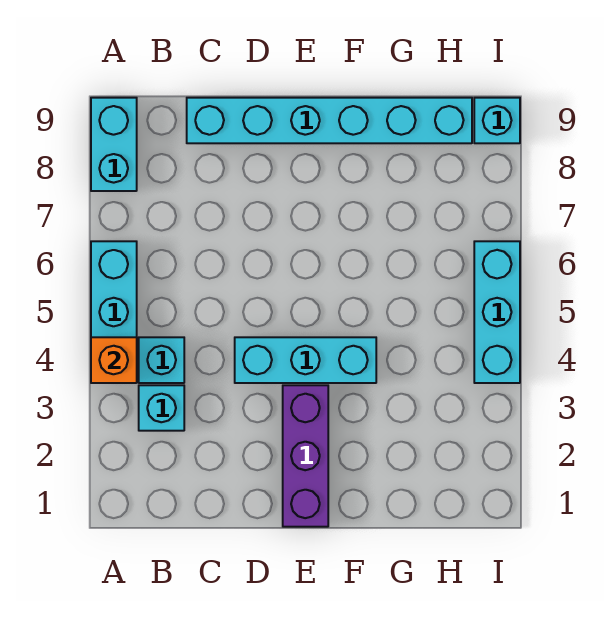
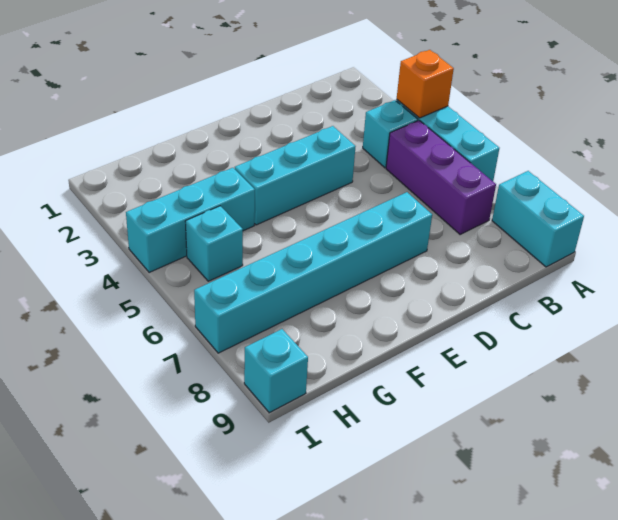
cyan brick B3 level 1 -> cyan brick H5 level 1
cyan brick C9:H9 level 1 -> cyan brick D7:I7 level 1
purple brick E1:E3 level 1 -> purple brick B5:B7 level 1
cyan brick I4:I6 level 1 -> cyan brick G4:I4 level 1

